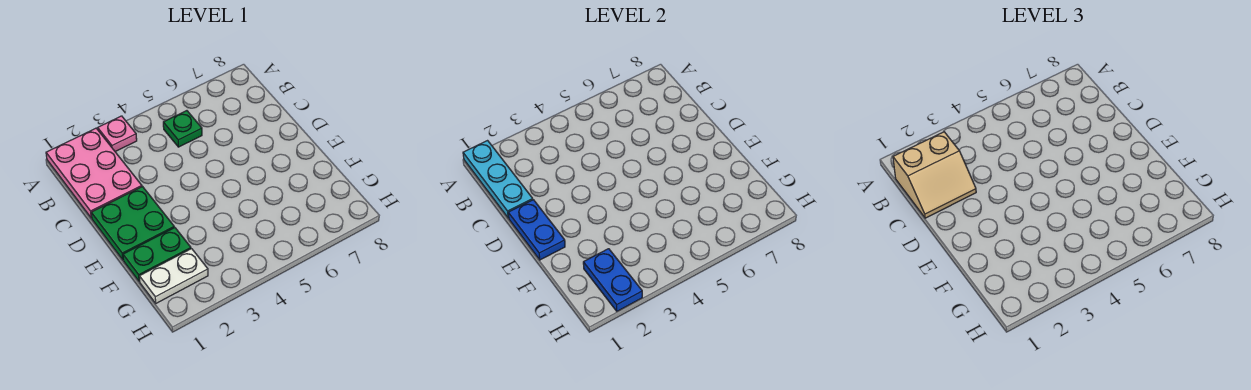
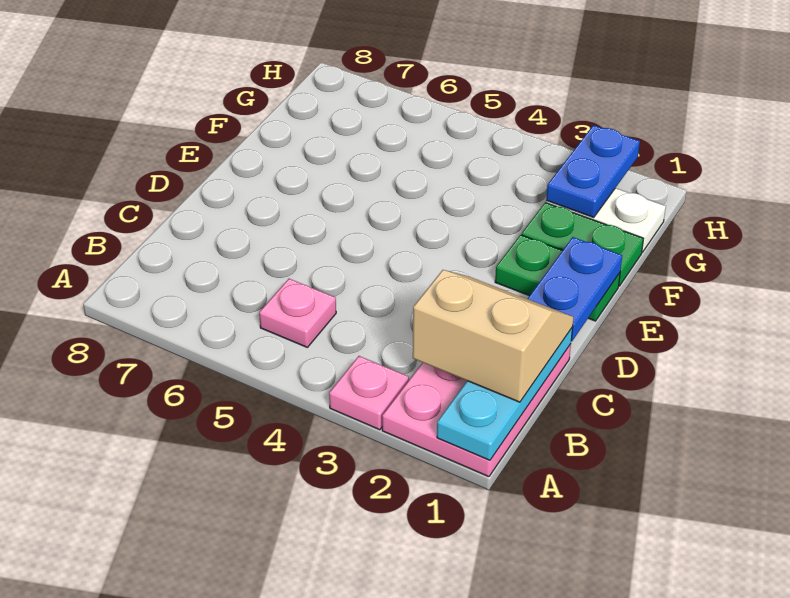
green plate B5 level 1 -> pink plate B5 level 1
green plate D1:E2 level 1 -> green plate E1:E2 level 1

